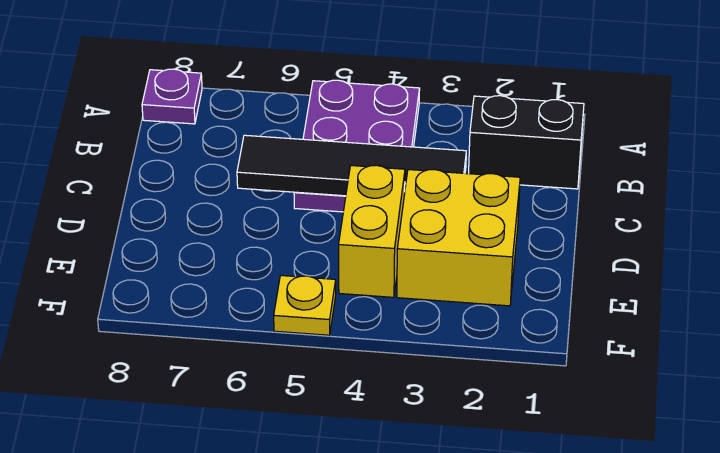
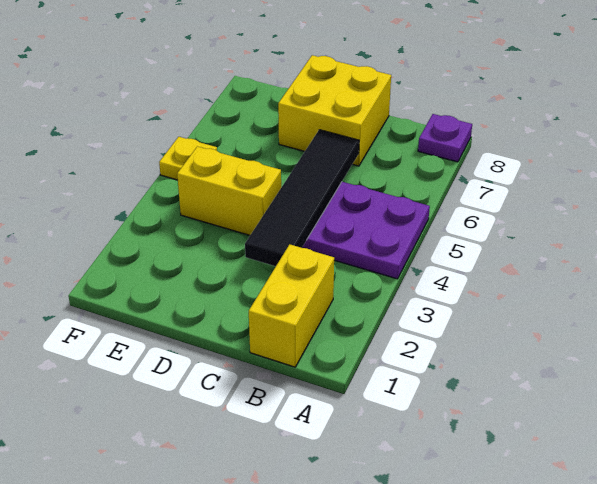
black brick B1:B2 level 1 -> yellow brick B1:B2 level 1
yellow brick D2:E3 level 1 -> yellow brick C7:D8 level 1

